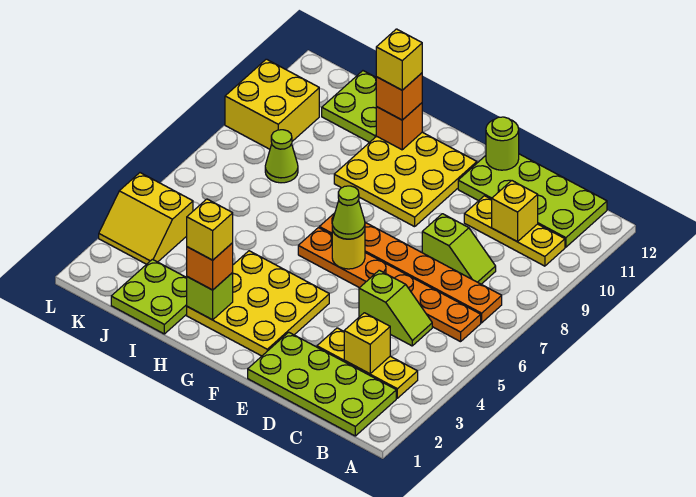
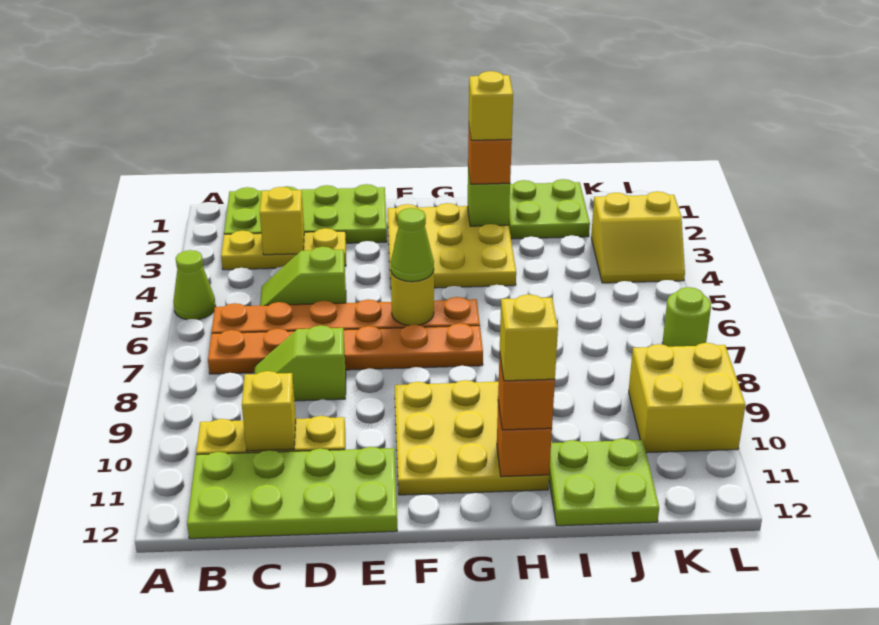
lime round brick E12 level 2 -> lime round brick L7 level 1
lime cone J8 level 1 -> lime cone A5 level 1
yellow slope K3:L4 level 1 top 4 -> yellow slope K3:L4 level 1 top 3

